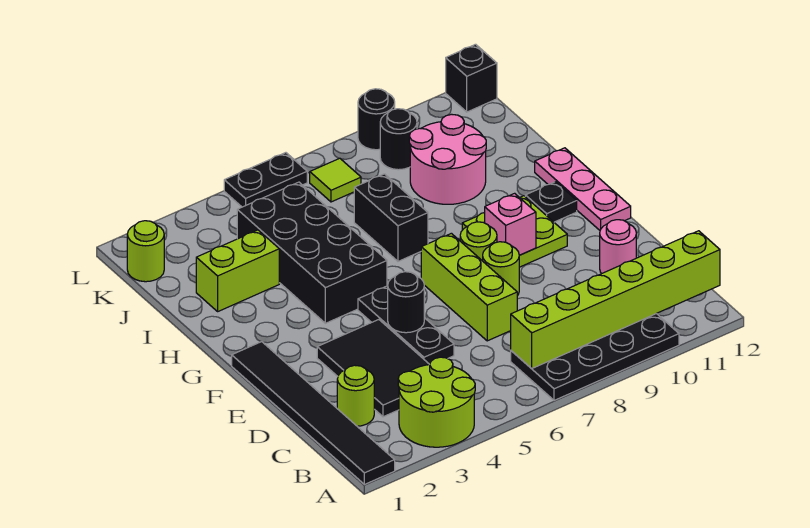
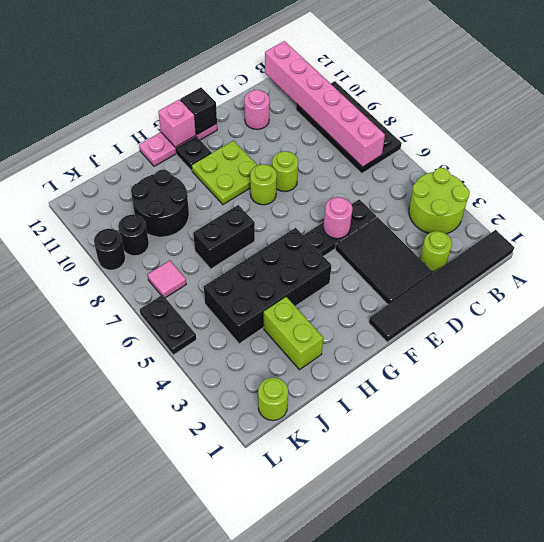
lime brick B7:B12 level 2 -> pink brick B7:B12 level 2
black tile C3:E4 level 1 -> black tile D2:E4 level 1
lime brick D7:F7 level 1 -> none
black round brick E5 level 2 -> pink round brick E5 level 2
pink brick F9 level 2 -> pink brick G12 level 2
pink round brick I9:J10 level 1 -> black round brick I9:J10 level 1
lime tile K7 level 1 -> pink tile K7 level 1
black brick L12 level 1 -> black brick F12 level 2

